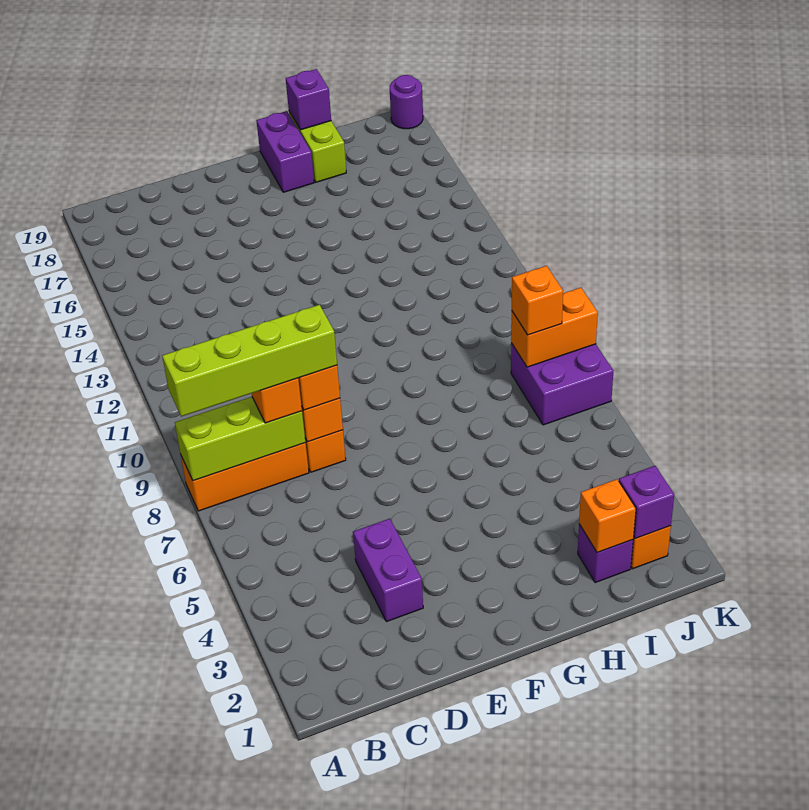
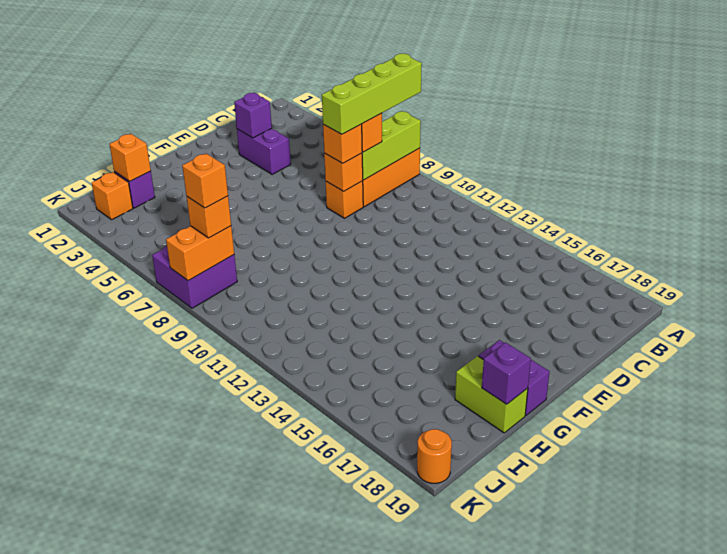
purple brick J2 level 2 -> purple brick D3 level 2
none -> orange brick J8 level 4
purple round brick K19 level 1 -> orange round brick K19 level 1

